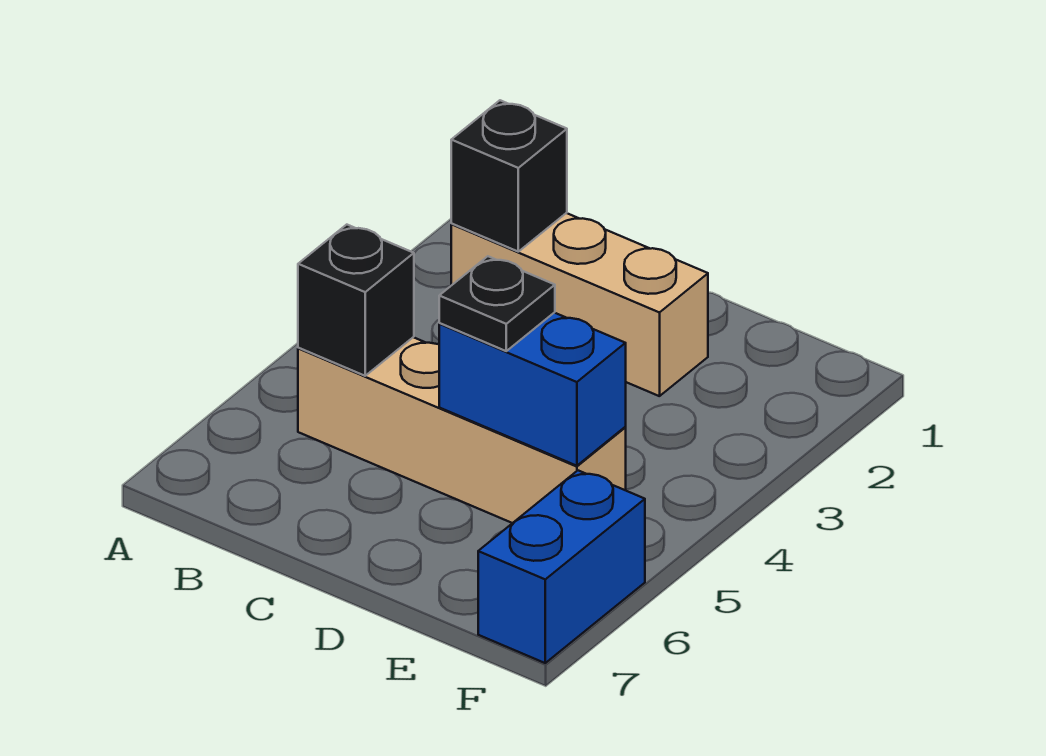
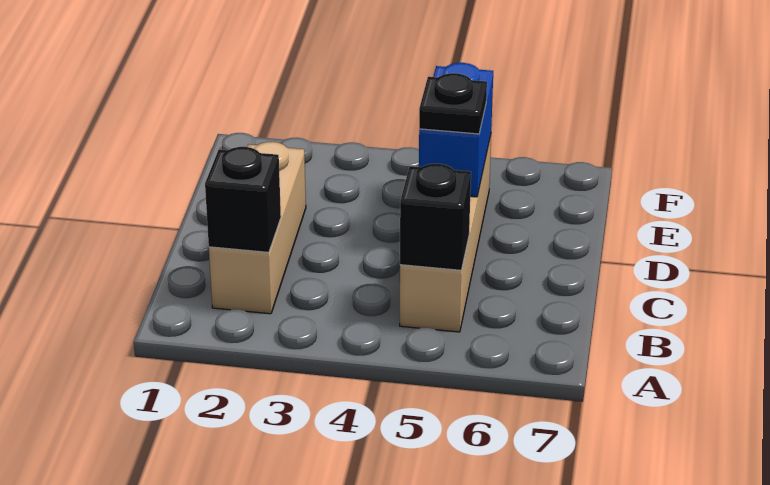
blue brick F6:F7 level 1 -> none

